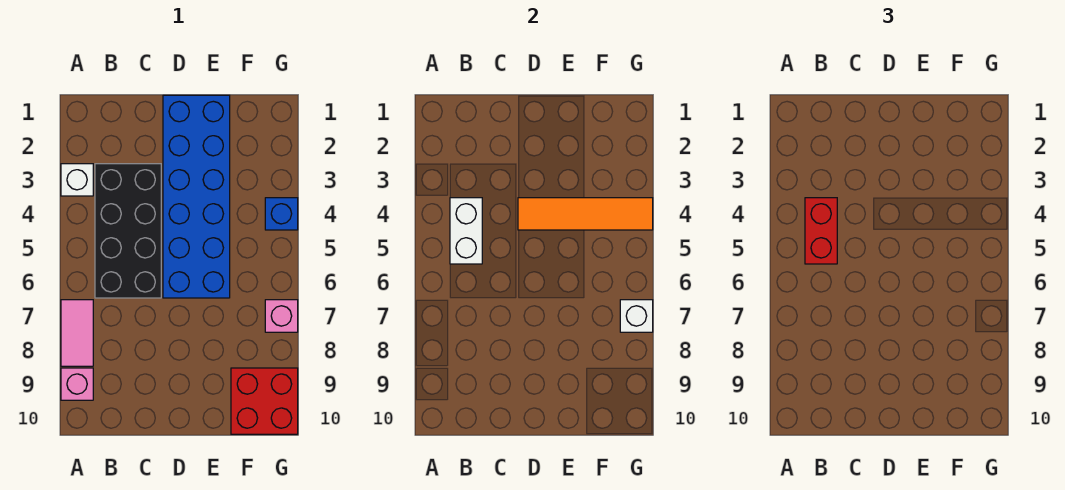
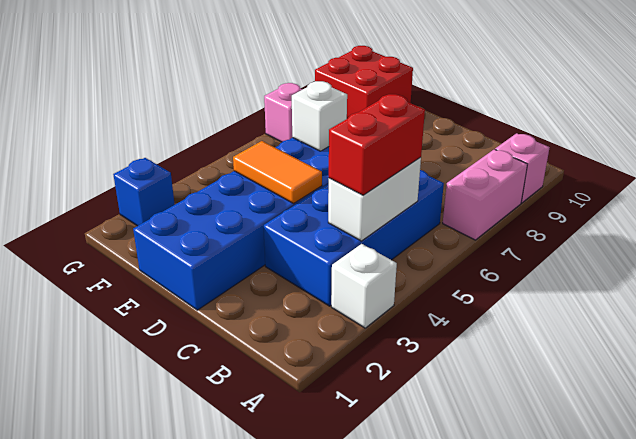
pink tile A7:A8 level 1 -> pink brick A7:A8 level 1
black brick B3:C6 level 1 -> blue brick B3:C6 level 1
orange tile D4:G4 level 2 -> orange tile D4:E4 level 2
blue brick G4 level 1 -> blue brick G2 level 1
white brick G7 level 2 -> white brick E6 level 2

